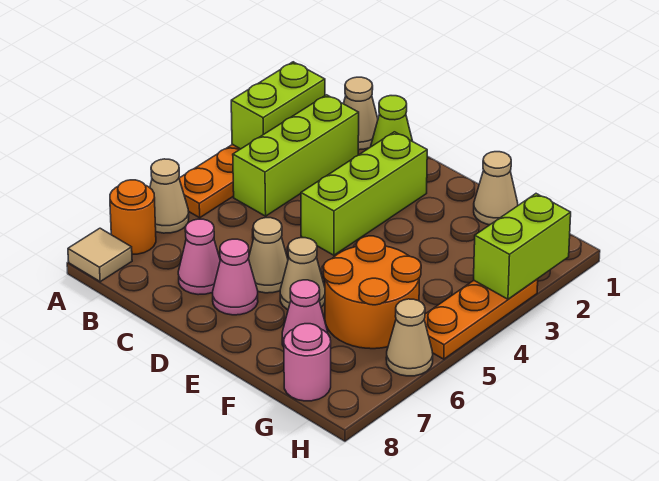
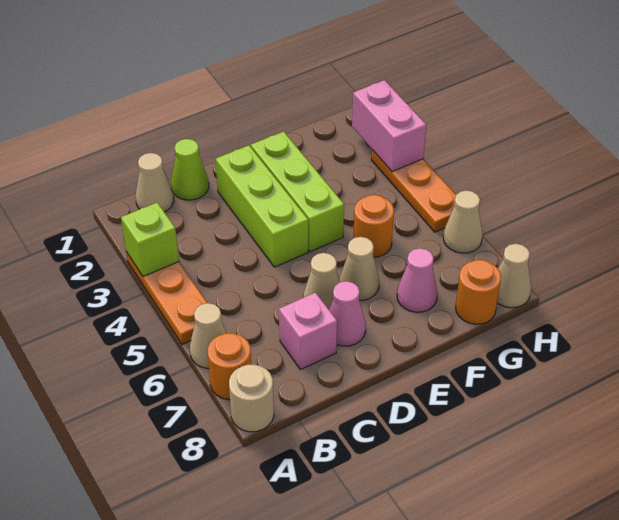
lime brick A2:A3 level 2 -> lime brick A3 level 2
tan tile A8 level 1 -> tan round brick A8 level 1
lime brick B2:B4 level 1 -> lime brick E2:E4 level 1
pink cone C7 level 1 -> pink brick C7 level 1
tan cone F1 level 1 -> tan cone H8 level 1
orange round brick F5:G6 level 1 -> orange round brick F5 level 1
pink round brick G8 level 1 -> orange round brick G8 level 1
lime brick H2:H3 level 2 -> pink brick H2:H3 level 2

